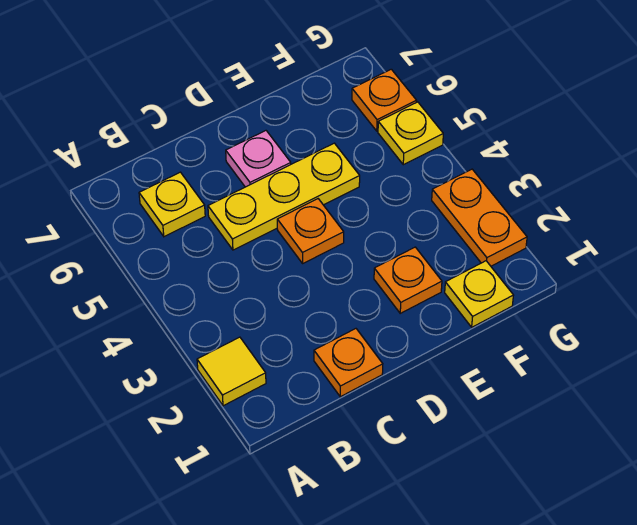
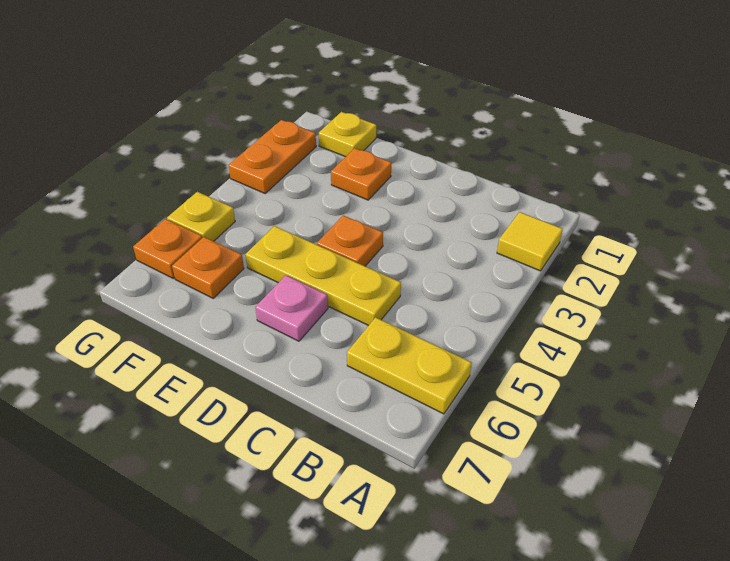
yellow plate B6 level 1 -> yellow plate A6:B6 level 1
orange plate C1 level 1 -> orange plate F6 level 1

